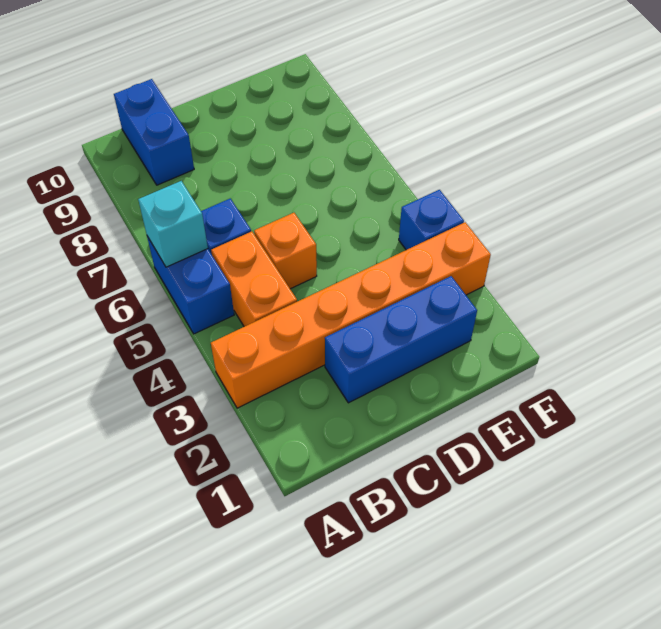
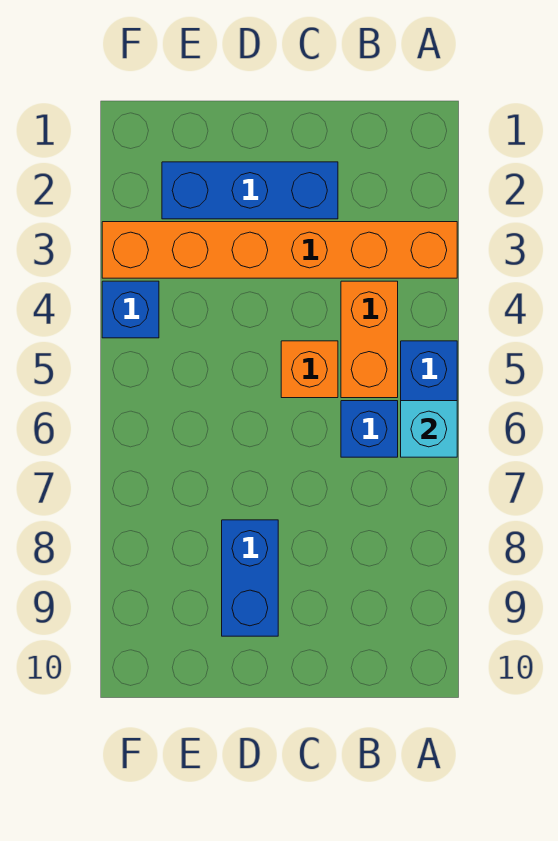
blue brick B9:B10 level 1 -> blue brick D8:D9 level 1

